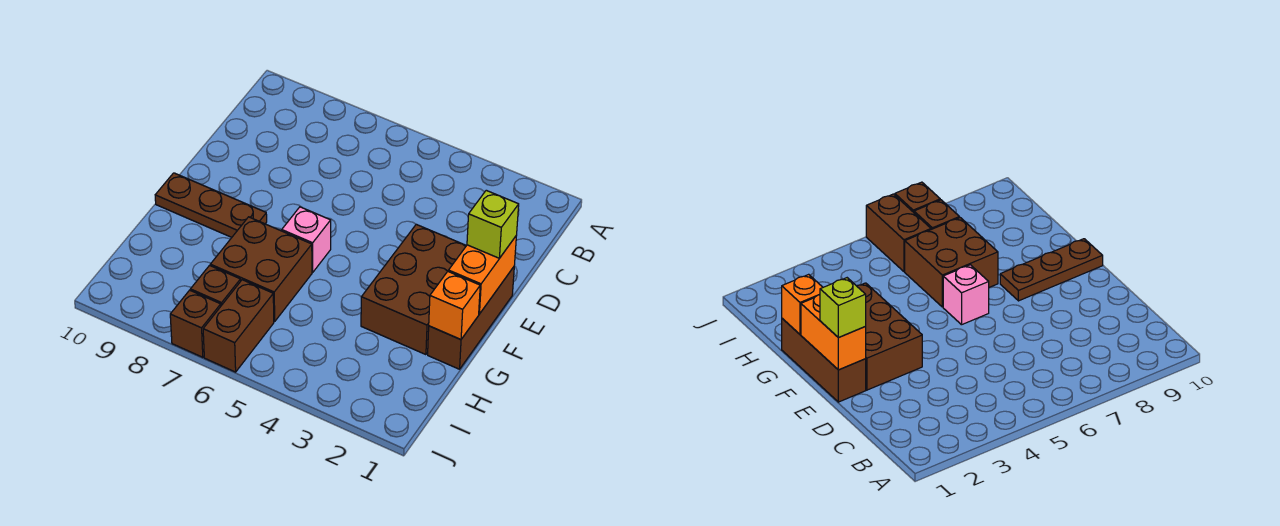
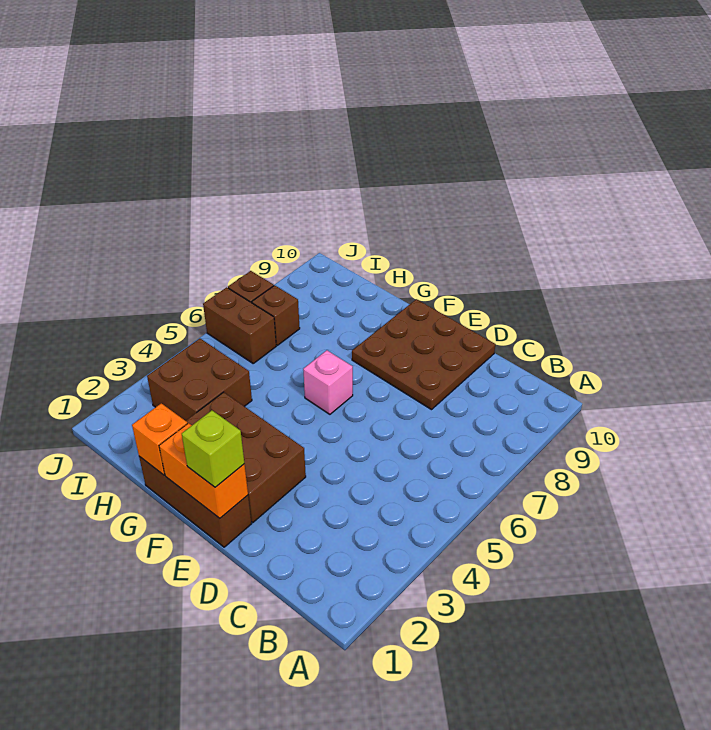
brown plate F8:F10 level 1 -> brown plate D8:F10 level 1
brown brick G6:H7 level 1 -> brown brick H3:I4 level 1

